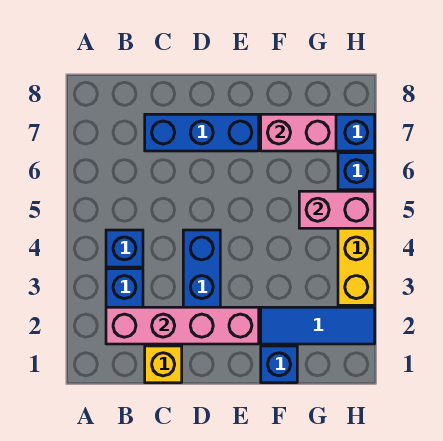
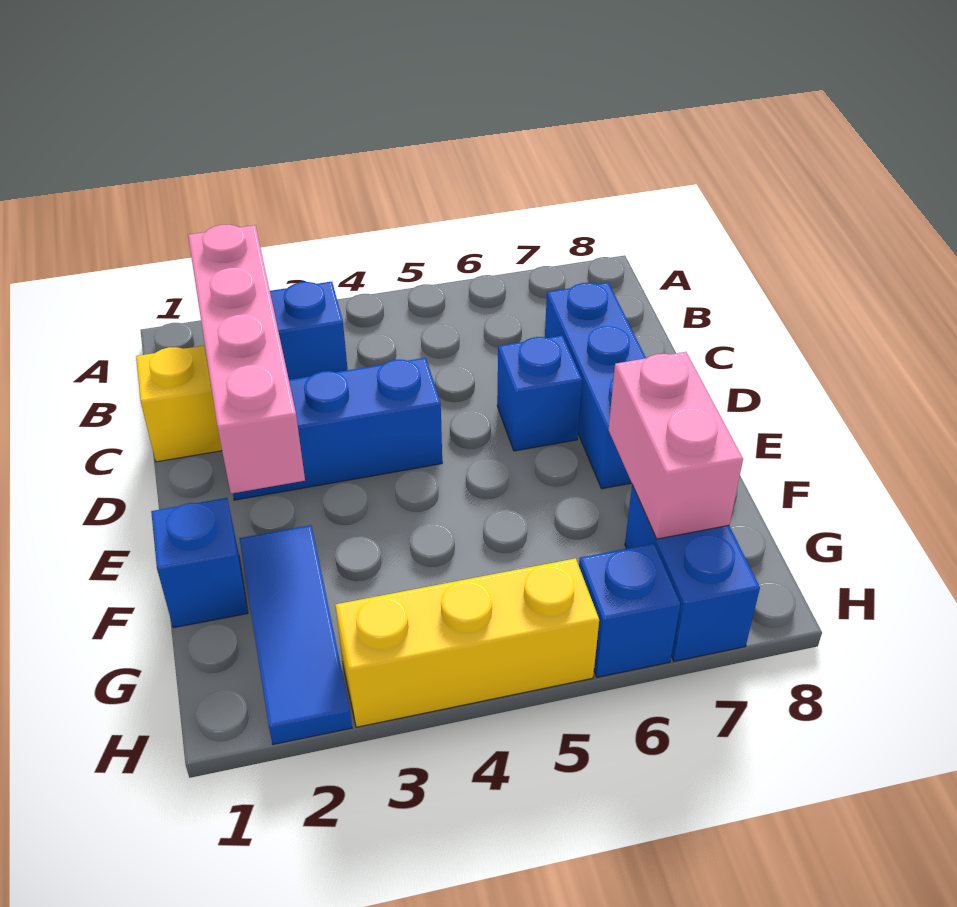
blue brick B4 level 1 -> blue brick D6 level 1
pink brick G5:H5 level 2 -> none

